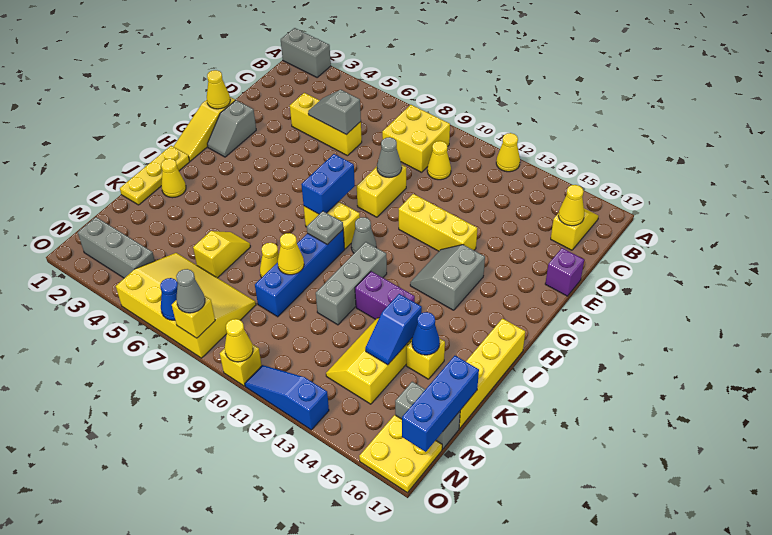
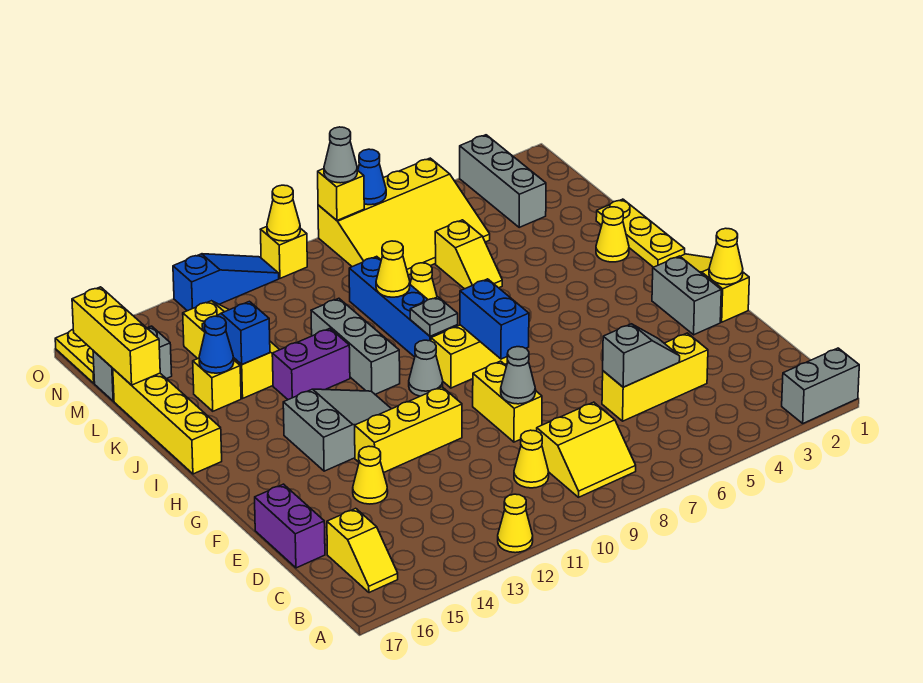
yellow brick B8:C9 level 1 -> yellow slope B8:C9 level 1 top C
yellow cone C16 level 2 -> yellow cone E14 level 1
purple brick E17 level 1 -> purple brick D17:E17 level 1
grey slope F2:G2 level 1 top F -> grey brick F2:G2 level 1
grey slope G13:H14 level 1 top 14 -> grey slope G12:H14 level 1 top 14
blue brick L17:N17 level 2 -> yellow brick L17:N17 level 2
grey brick N2:N4 level 1 -> grey brick M3:O3 level 1

